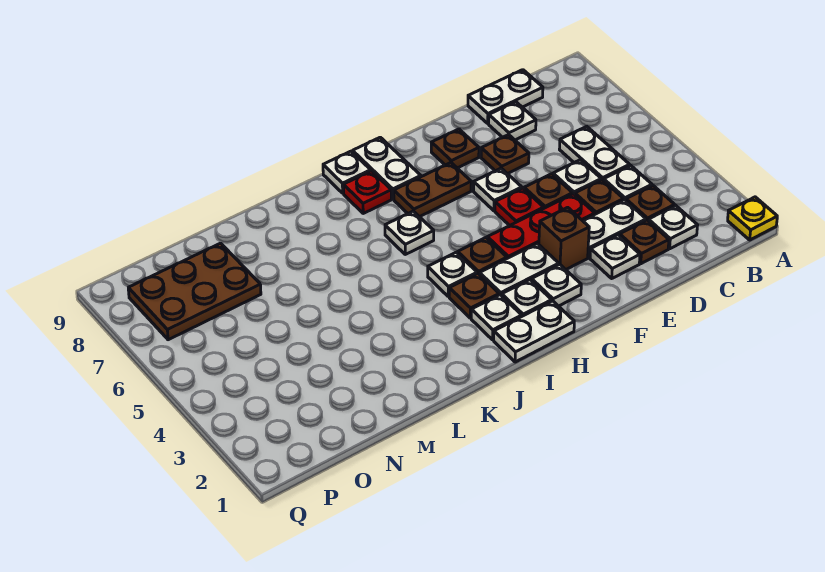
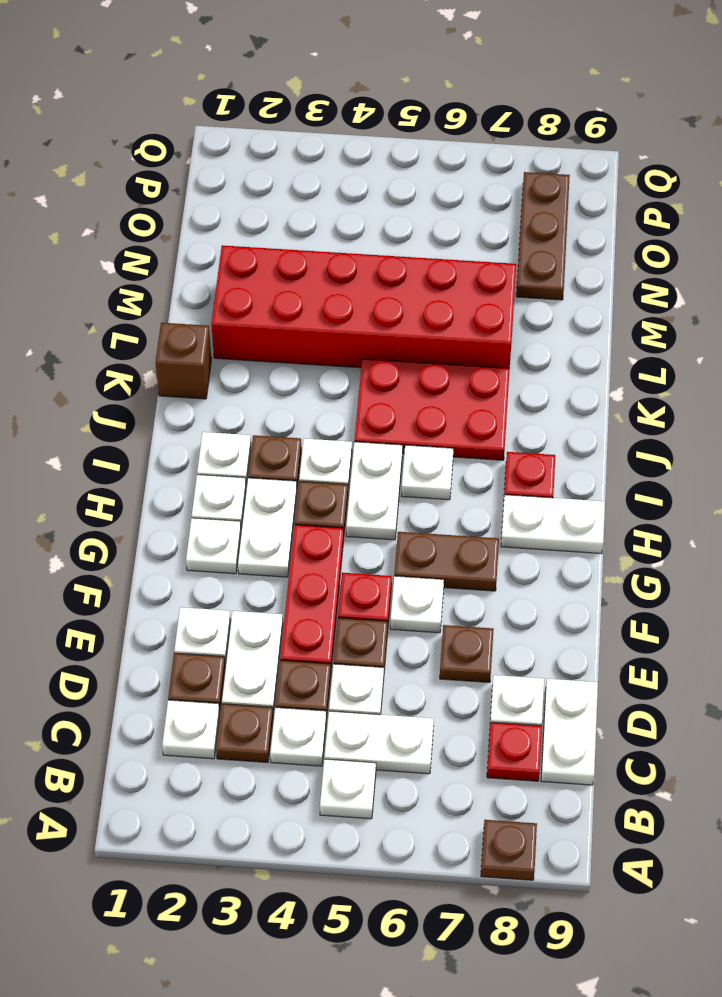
yellow plate A1 level 1 -> none
none -> red plate C8 level 1
brown brick F3 level 1 -> brown brick K1 level 1
brown plate F8 level 1 -> brown plate A8 level 1
brown plate G7:H7 level 1 -> brown plate G6:G7 level 1
white plate H1:I1 level 1 -> white plate H5:I5 level 1
white plate I9 level 1 -> white plate B5 level 1
none -> red plate J5:K7 level 1
none -> red brick L2:M7 level 1
brown plate N7:P8 level 1 -> brown plate N8:P8 level 1

